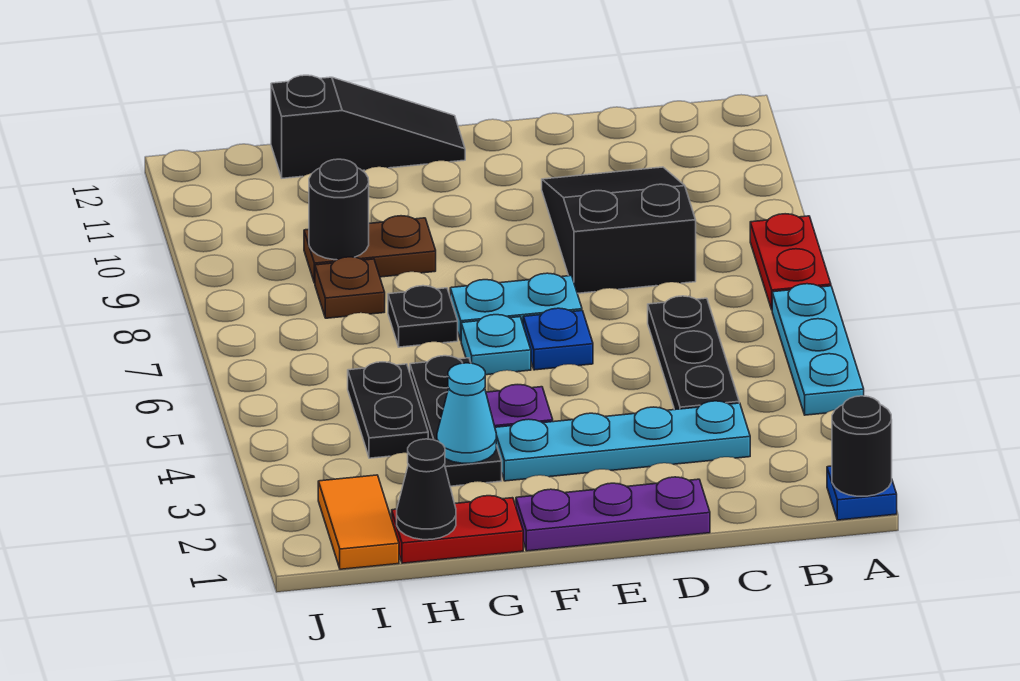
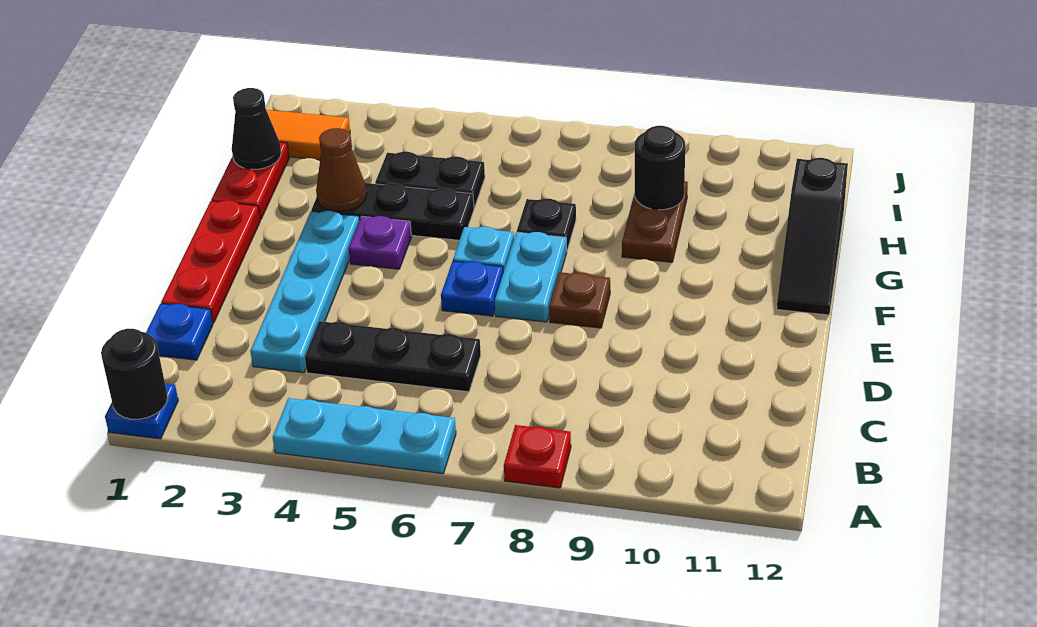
red plate A7:A8 level 1 -> red plate A8 level 1
none -> blue plate C1 level 1
black slope C8:D10 level 1 top 8 -> none
purple plate D1:F1 level 1 -> red plate D1:F1 level 1
cyan cone G3 level 2 -> brown cone G3 level 2
brown plate H8 level 1 -> brown plate E8 level 1

